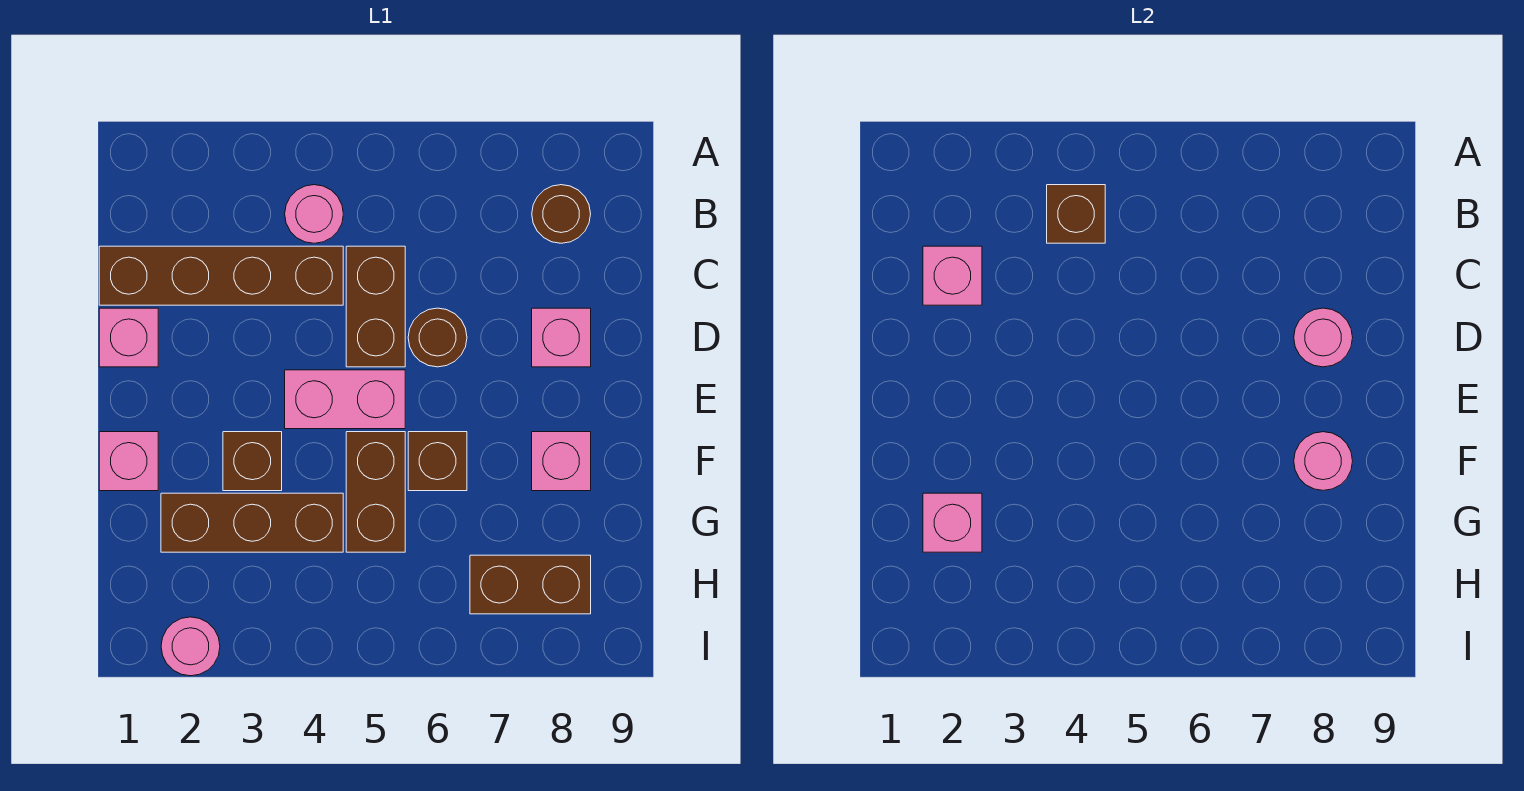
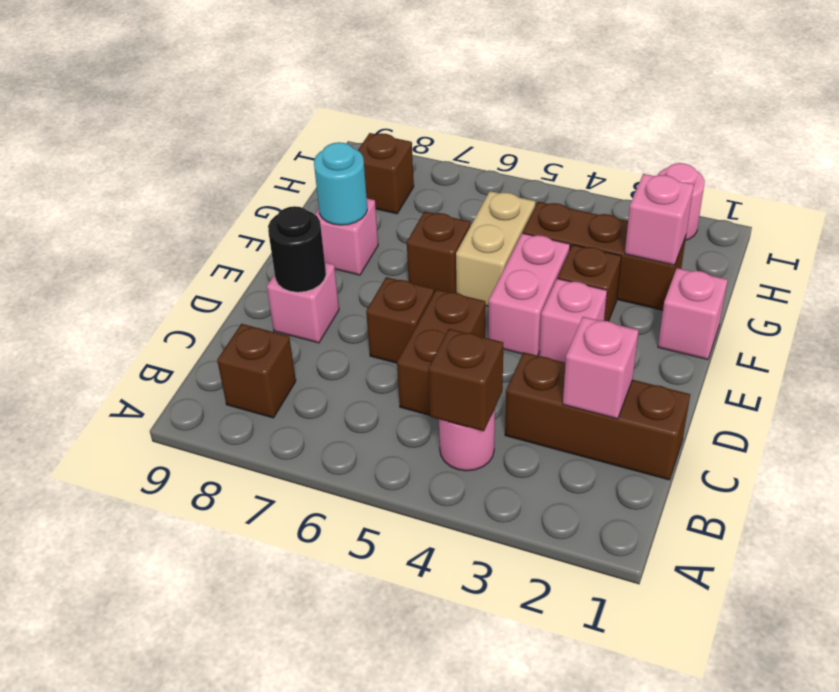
brown round brick B8 level 1 -> brown brick B8 level 1
brown brick C1:C4 level 1 -> brown brick C1:C3 level 1
pink brick D1 level 1 -> pink brick E3 level 1
brown round brick D6 level 1 -> brown brick D6 level 1
pink round brick D8 level 2 -> black round brick D8 level 2
pink brick E4:E5 level 1 -> pink brick E4:F4 level 1
brown brick F5:G5 level 1 -> tan brick F5:G5 level 1
pink round brick F8 level 2 -> cyan round brick F8 level 2
brown brick H7:H8 level 1 -> brown brick H8 level 1

